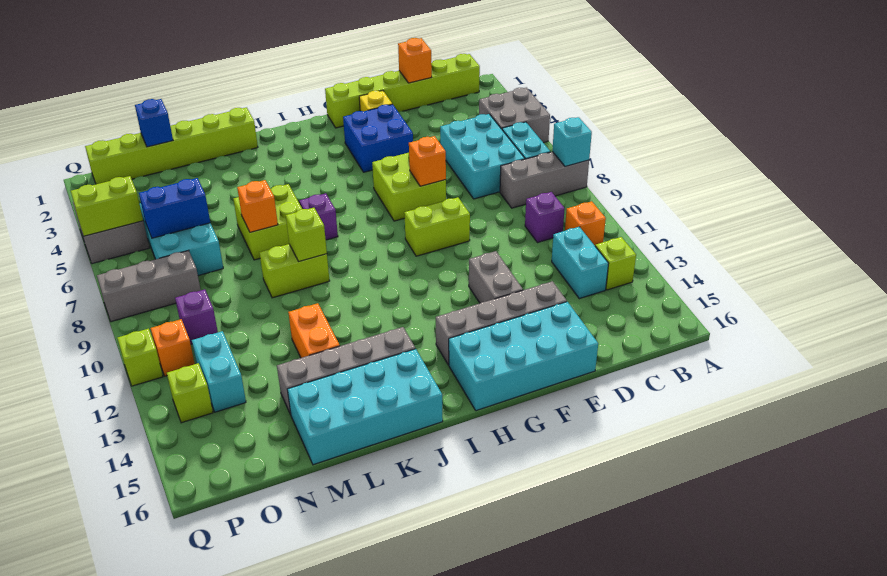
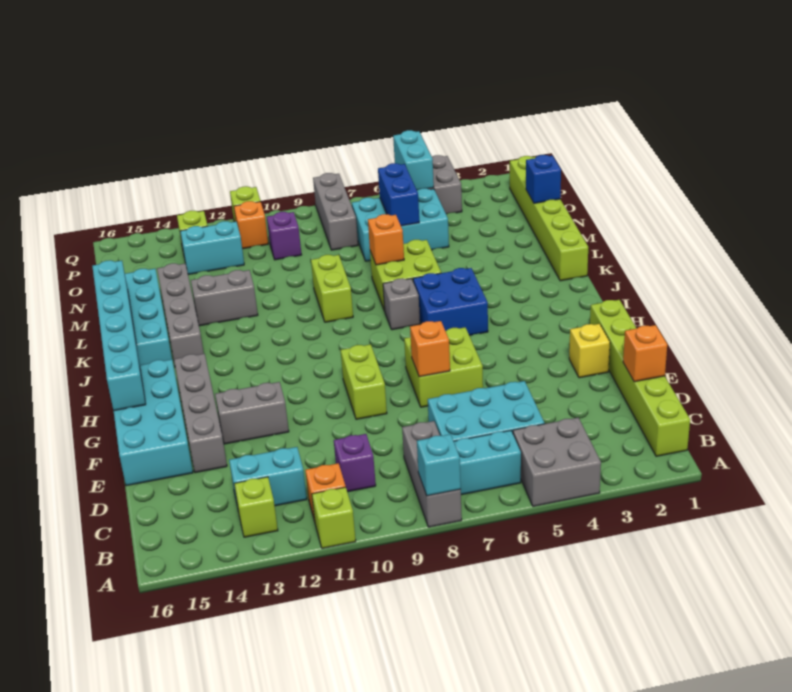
blue brick F3:G4 level 1 -> blue brick I5:J6 level 1
none -> cyan brick G16:L16 level 2
purple brick J7 level 1 -> grey brick J7 level 1
lime brick K9 level 2 -> lime brick A11 level 1
orange brick L12:L13 level 1 -> grey brick L12:L13 level 1
lime brick P5:Q5 level 2 -> cyan brick P5:Q5 level 2

